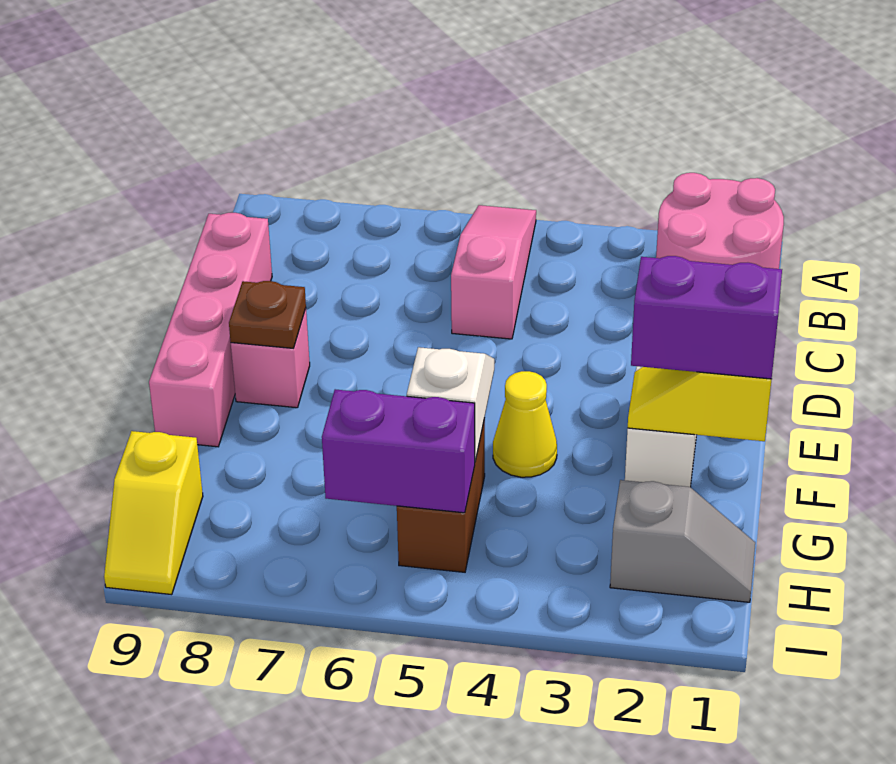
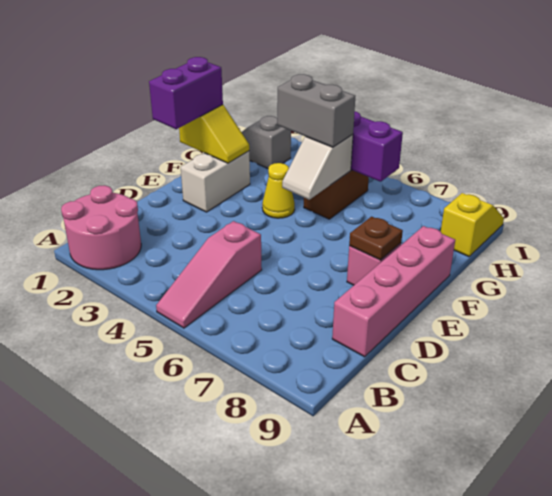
purple brick F1:F2 level 3 -> purple brick E1:F1 level 3
none -> grey brick G4:G5 level 3

